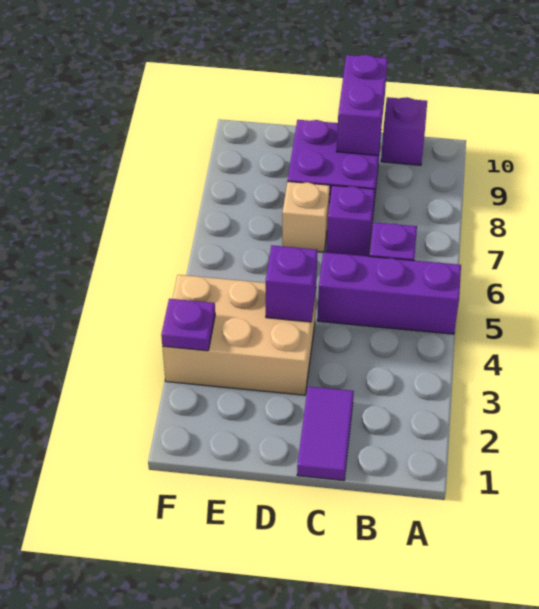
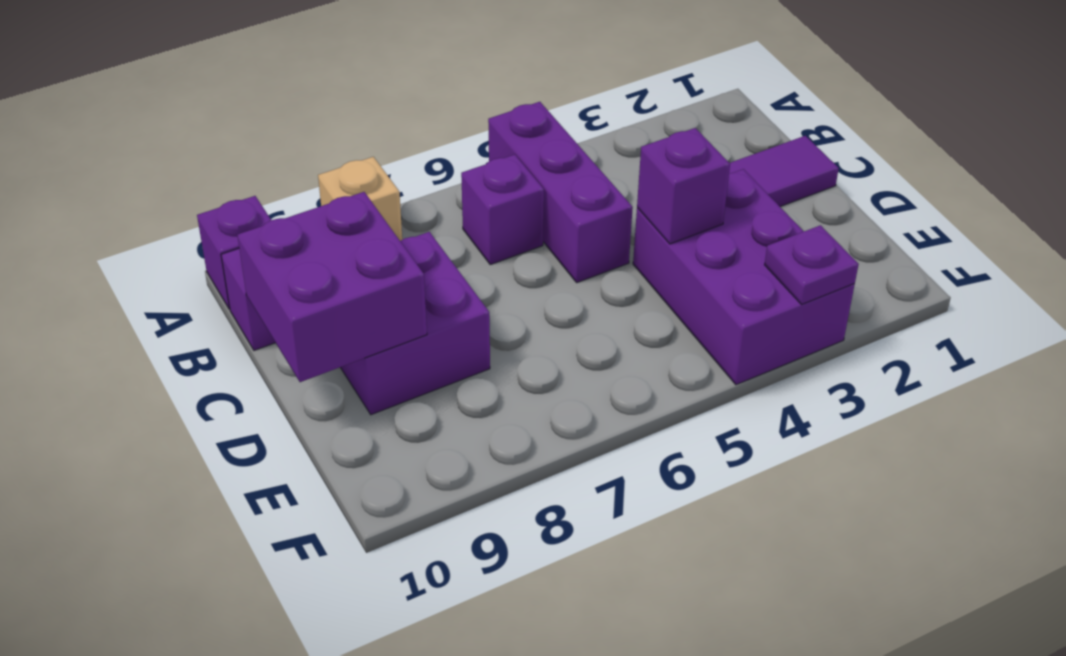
purple brick C7 level 1 -> purple brick A10 level 1
purple brick C9:C10 level 2 -> purple brick C9:D10 level 2
tan brick D3:F4 level 1 -> purple brick D3:F4 level 1
tan brick D7 level 1 -> tan brick A8 level 1

